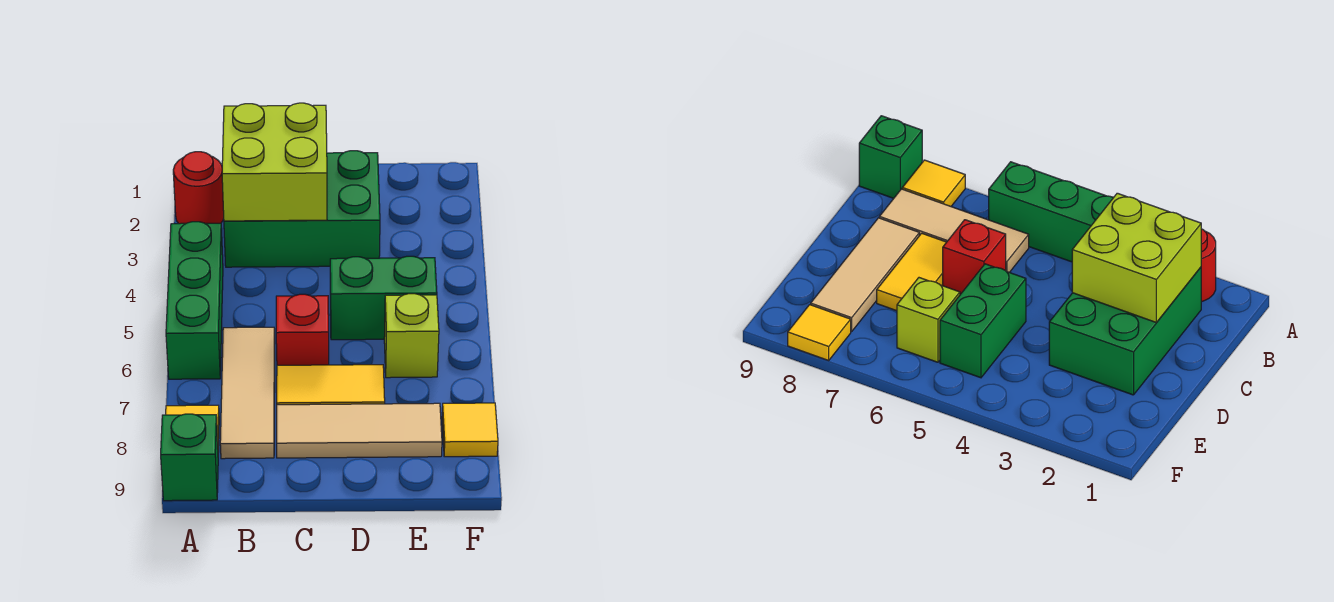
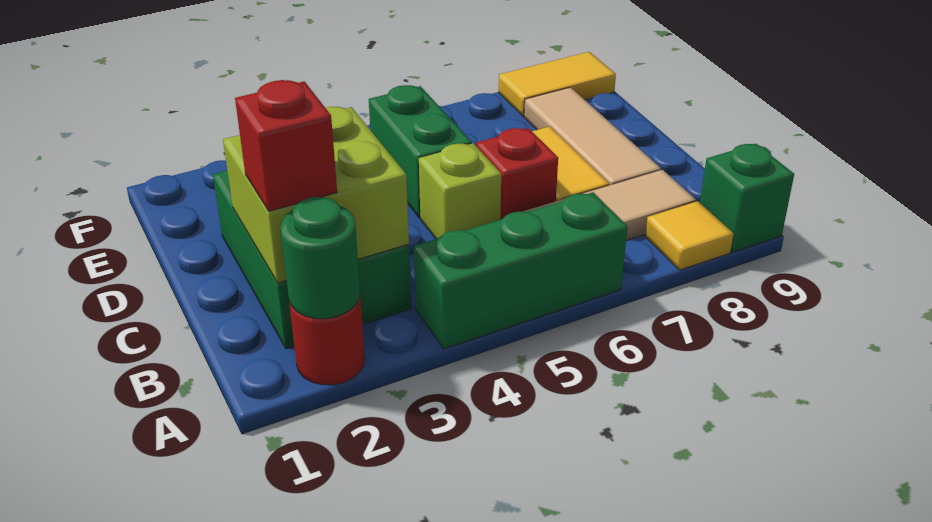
none -> green round brick A2 level 2
none -> red brick B2 level 3
lime brick E6 level 1 -> lime brick C5 level 1
yellow tile F8 level 1 -> yellow tile F8:F9 level 1

